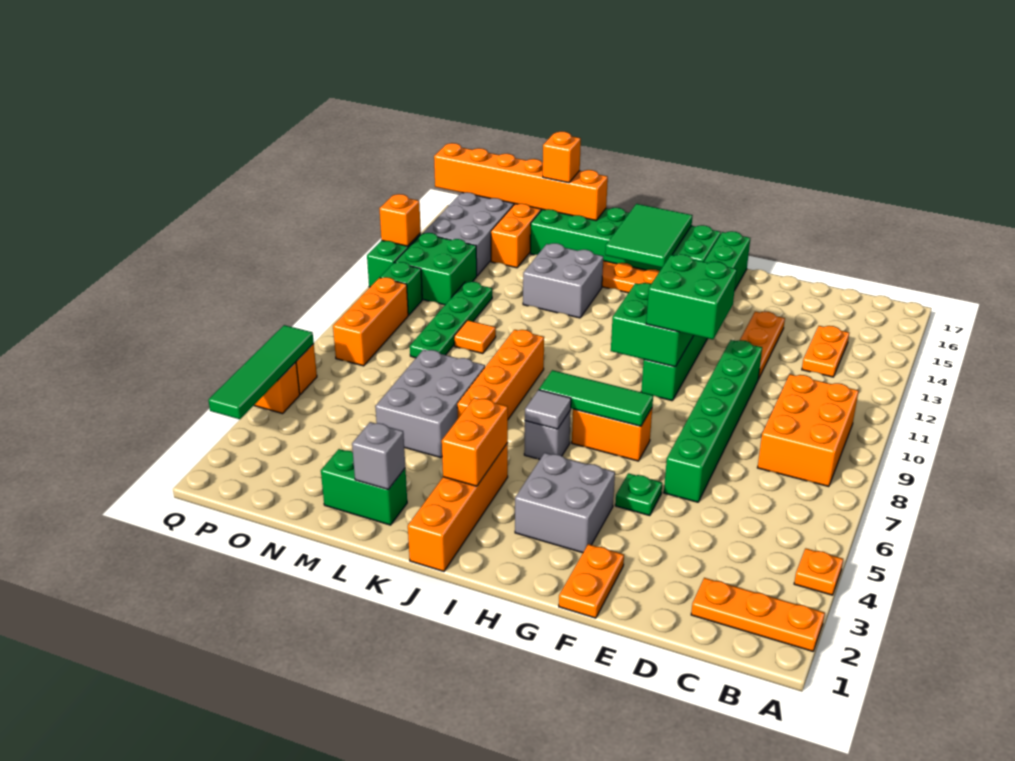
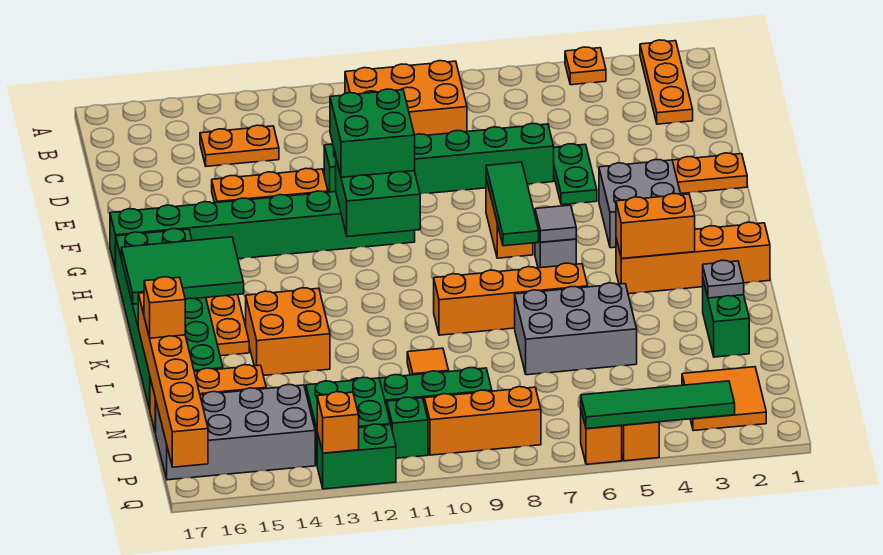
green plate F5 level 1 -> green plate E5:F5 level 1
grey brick K13:L14 level 1 -> orange brick K13:L14 level 1
grey brick L2 level 2 -> grey plate L2 level 2
none -> orange tile O2:P3 level 1

